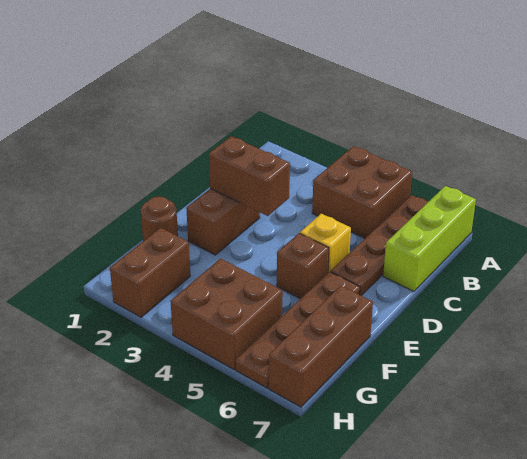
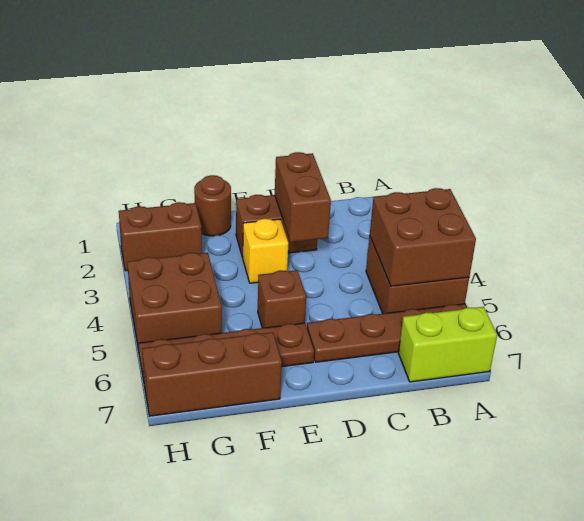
none -> brown brick A4:B5 level 2
lime brick A7:C7 level 1 -> lime brick A7:B7 level 1
yellow brick D5 level 1 -> yellow brick E3 level 1

